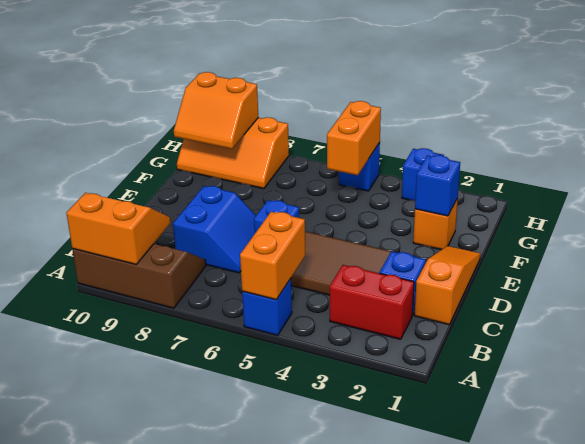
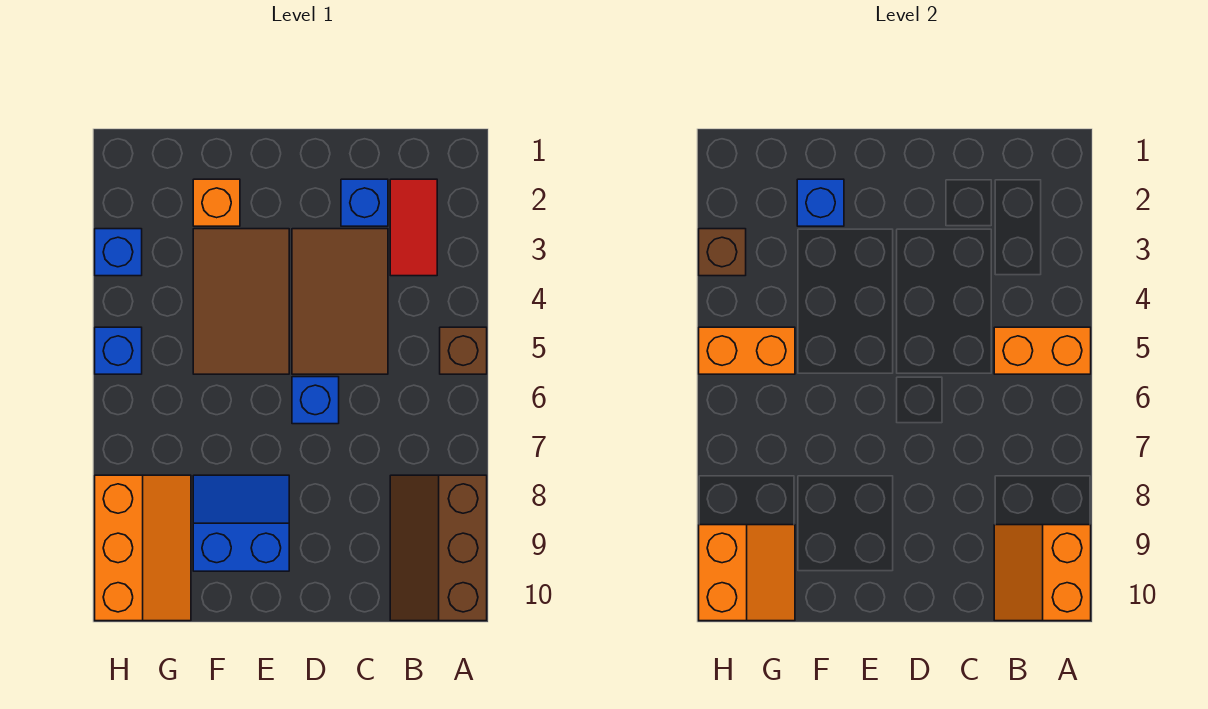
blue brick A5 level 1 -> brown brick A5 level 1
red brick B2:B3 level 1 -> red tile B2:B3 level 1
orange slope C1:E1 level 1 top C -> none
blue slope C7:D8 level 1 top 8 -> blue slope E8:F9 level 1 top 9
none -> brown tile E3:F5 level 1
none -> brown brick H3 level 2

